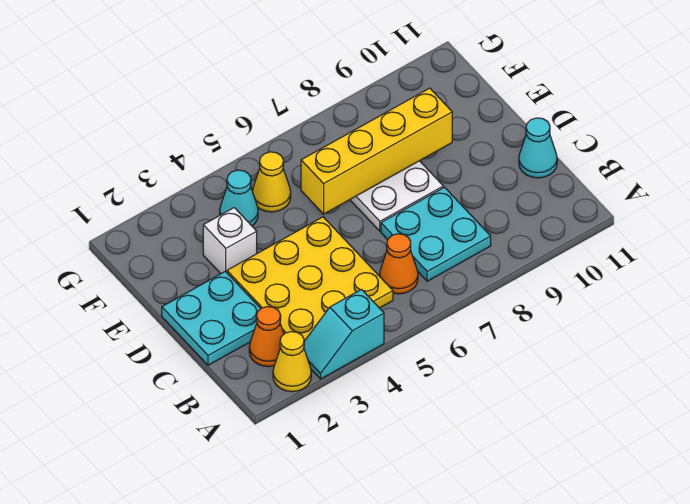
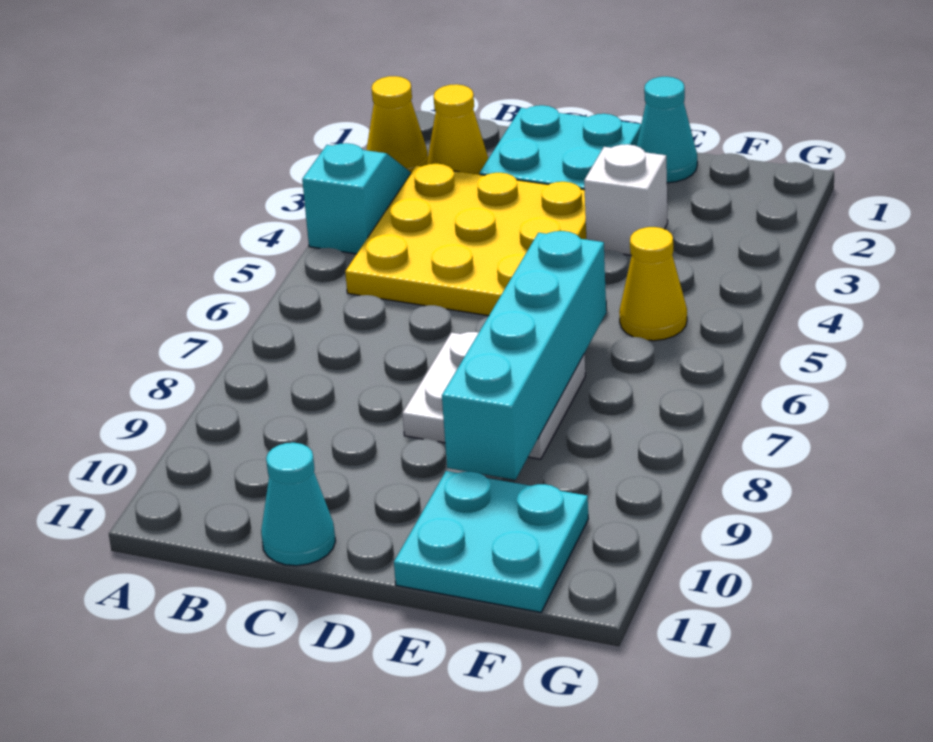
orange cone B2 level 1 -> yellow cone B2 level 1
orange cone B6 level 1 -> none
cyan plate B7:C8 level 1 -> cyan plate E10:F11 level 1
yellow brick E6:E9 level 2 -> cyan brick E6:E9 level 2
cyan cone F4 level 1 -> cyan cone E1 level 1

